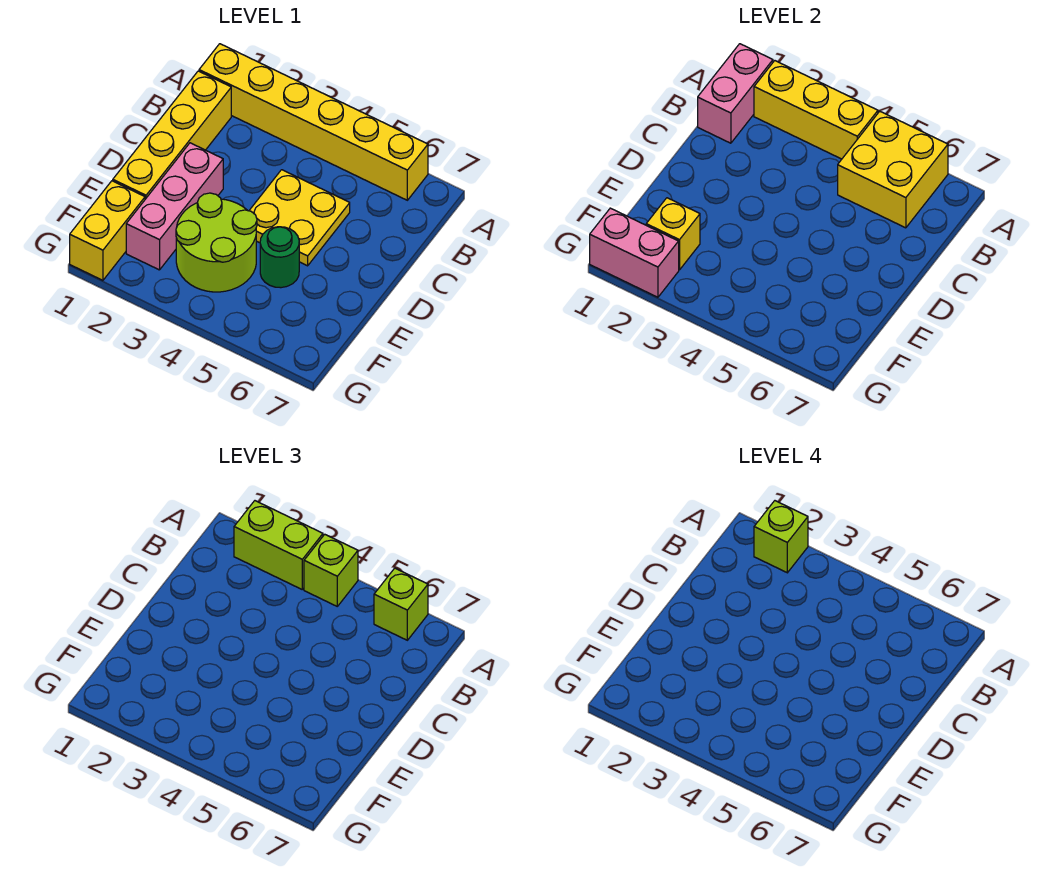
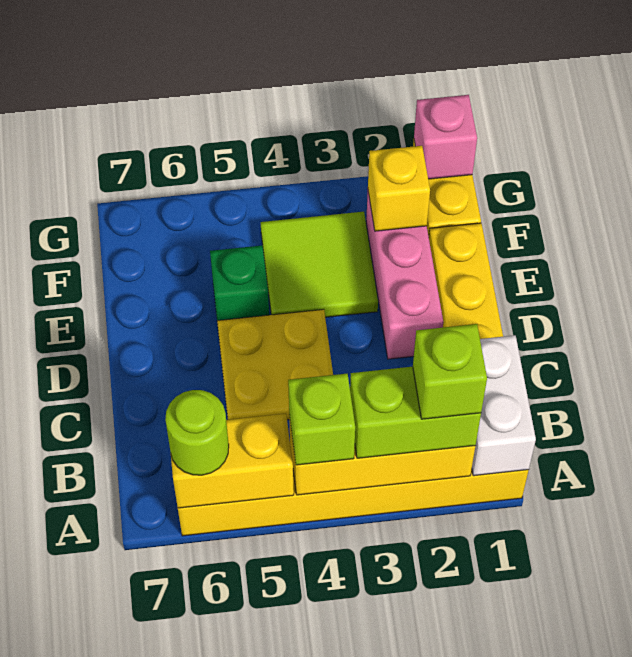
pink brick A1:B1 level 2 -> white brick A1:B1 level 2
yellow brick A5:B6 level 2 -> yellow brick A5:A6 level 2
lime brick A6 level 3 -> lime round brick A6 level 3
lime round brick E3:F4 level 1 -> lime tile E3:F4 level 1
green round brick E5 level 1 -> green brick E5 level 1
pink brick G1:G2 level 2 -> pink brick G1 level 2

